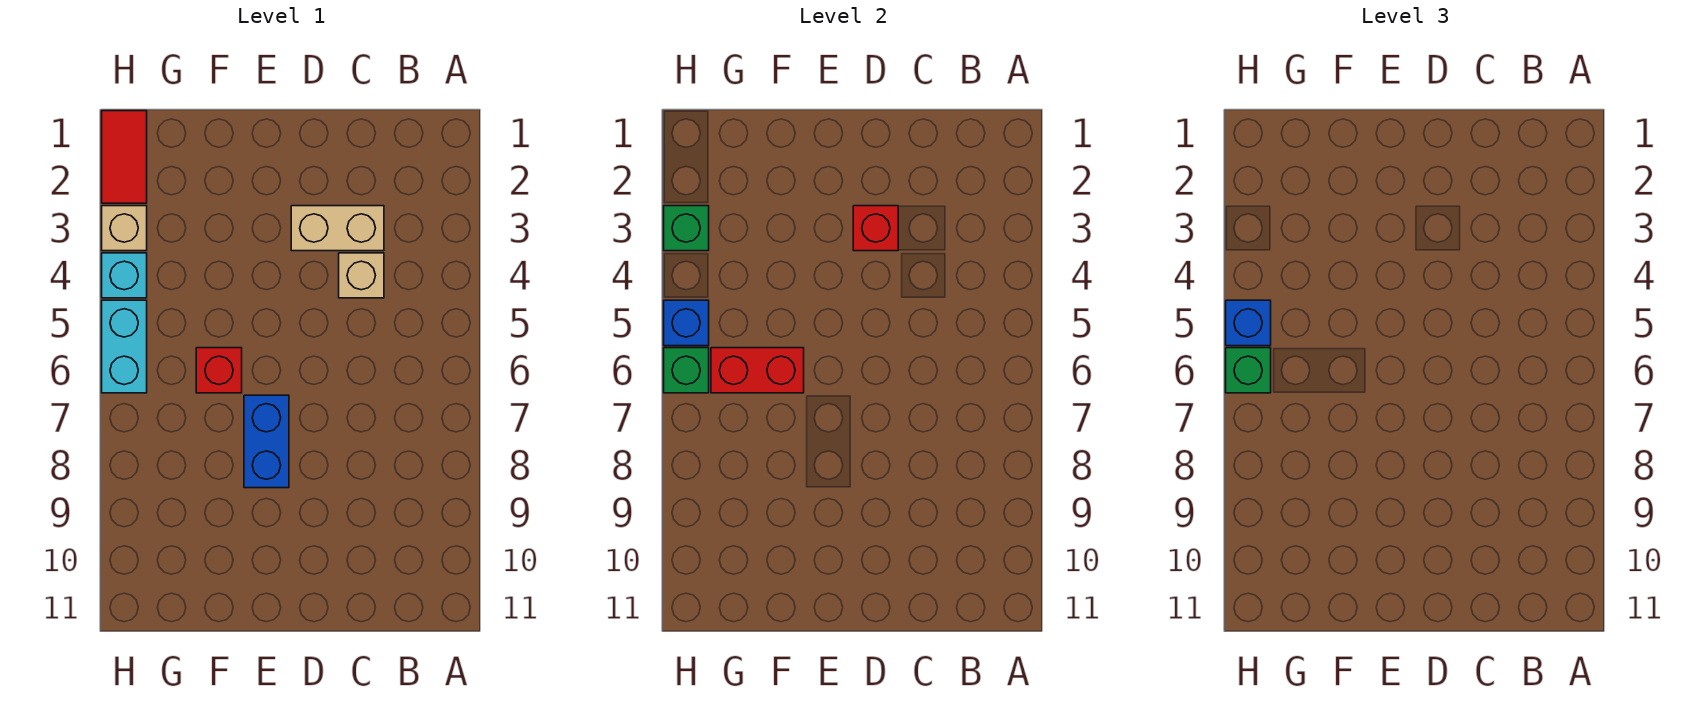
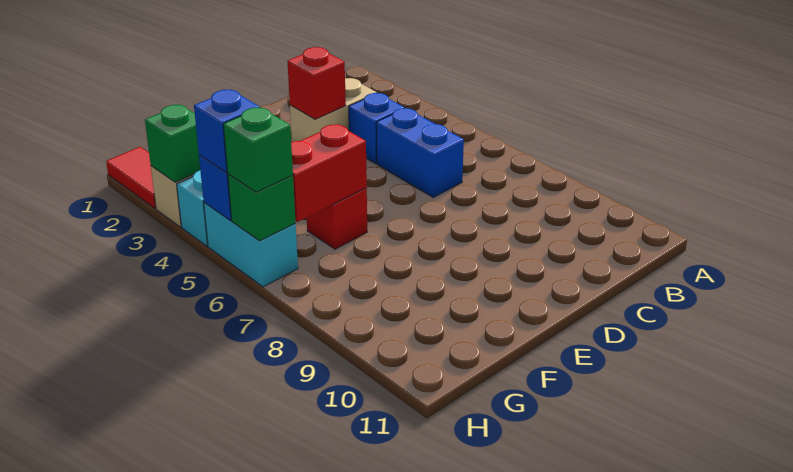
tan brick C4 level 1 -> blue brick C4 level 1
blue brick E7:E8 level 1 -> blue brick C5:C6 level 1

